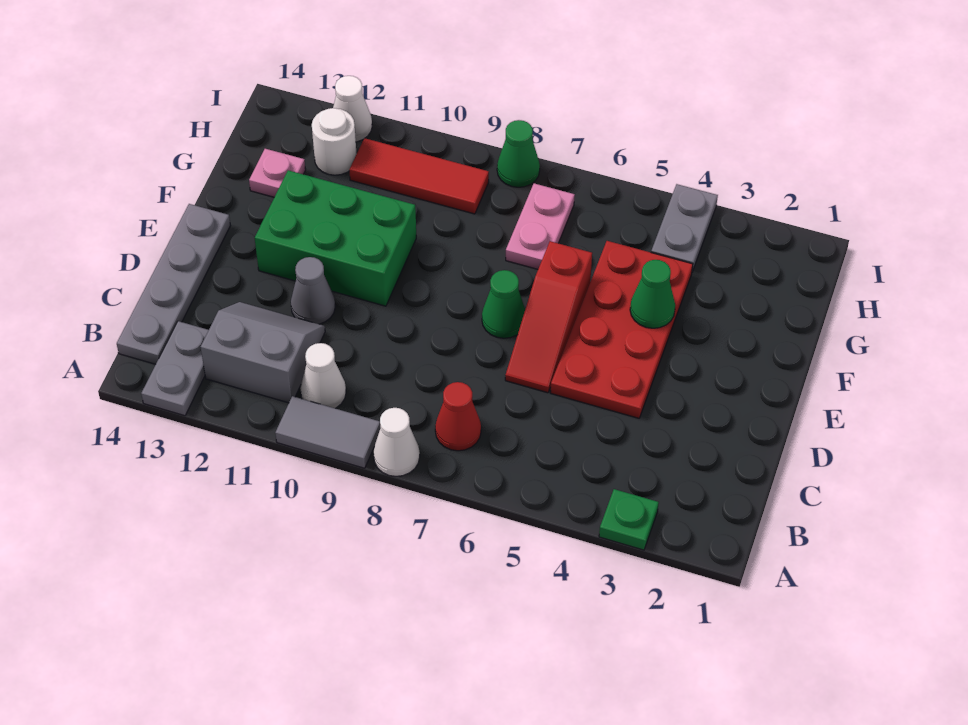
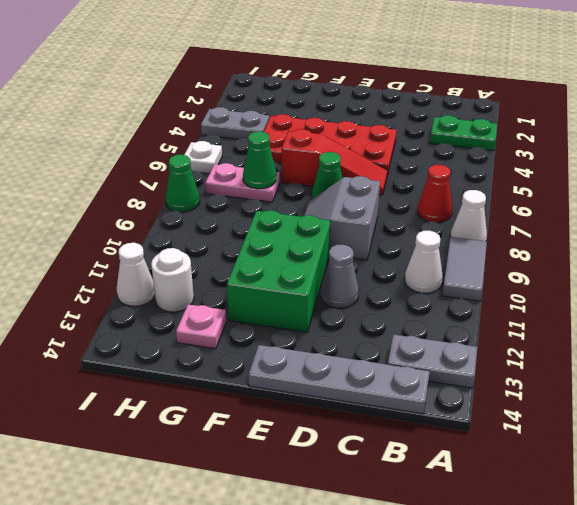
green plate A3 level 1 -> green plate A3:B3 level 1
grey slope B11:C12 level 1 top B -> grey slope D8:E9 level 1 top D
green cone F4 level 2 -> green cone G7 level 2
red tile H9:H11 level 1 -> none
none -> white plate I6 level 1

